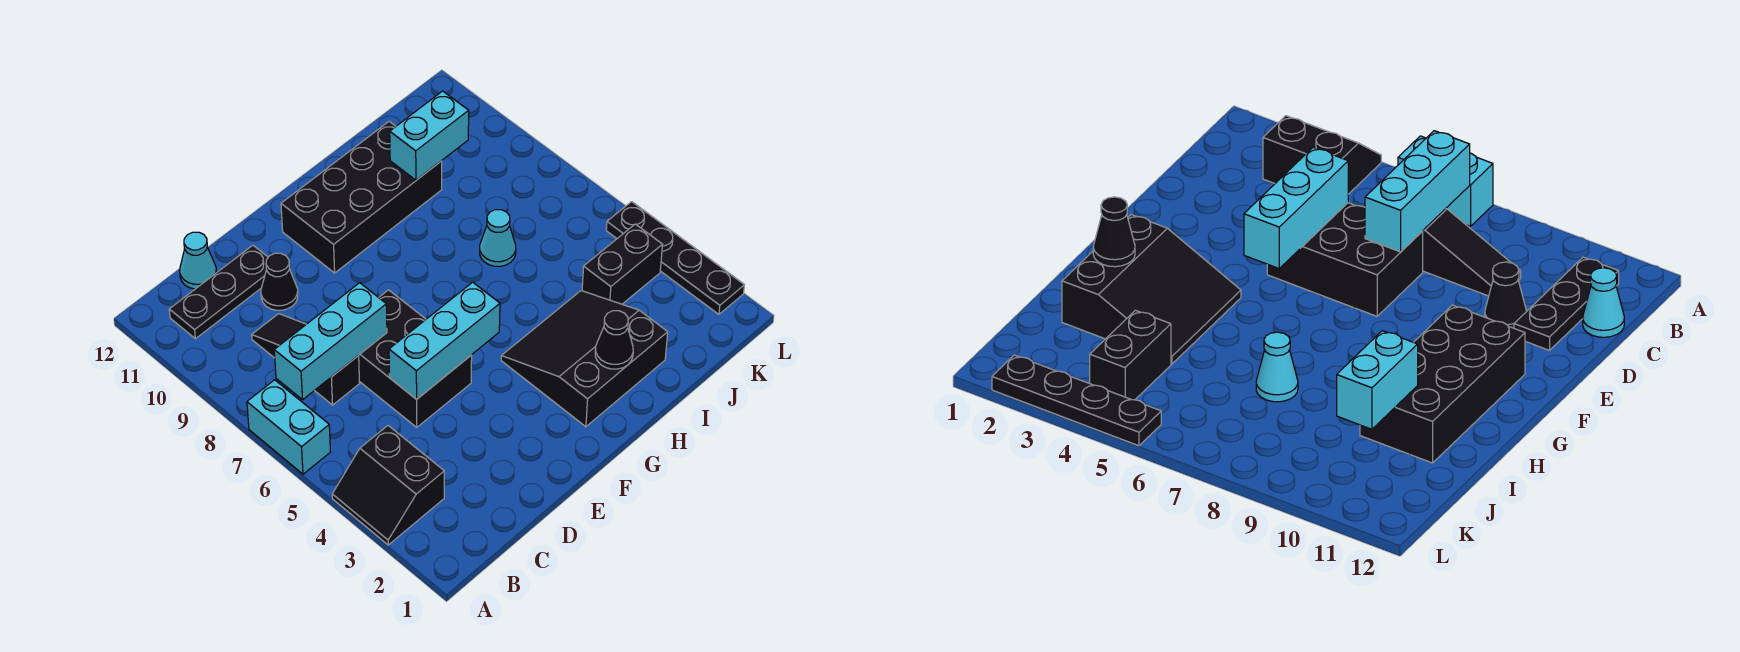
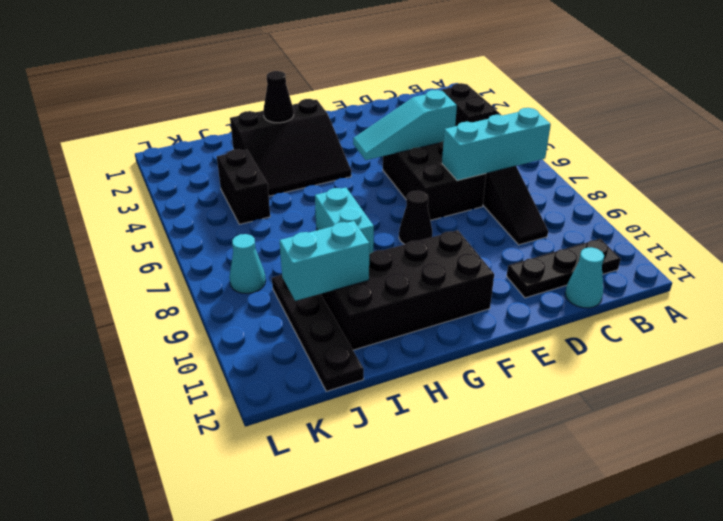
cyan brick A6:A7 level 1 -> cyan brick H7:H8 level 1
cyan brick D5:F5 level 2 -> cyan slope D5:F5 level 2 top D
black cone D10 level 1 -> black cone F8 level 1
cyan cone I7 level 1 -> cyan cone K8 level 1
black brick J4:K4 level 1 -> black brick J4:J5 level 1
black plate L2:L5 level 1 -> black plate J9:J12 level 1

